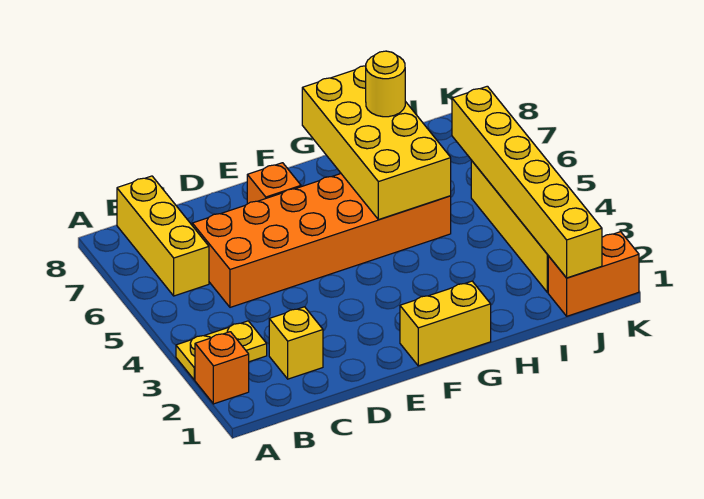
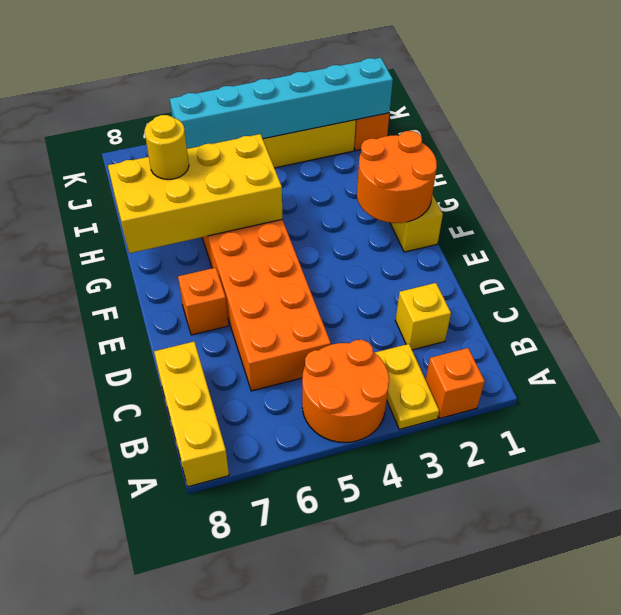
none -> orange round brick A4:B5 level 1
yellow brick B6:B8 level 1 -> yellow brick A8:C8 level 1
none -> orange round brick F1:G2 level 2
yellow brick J1:J6 level 2 -> cyan brick J1:J6 level 2

